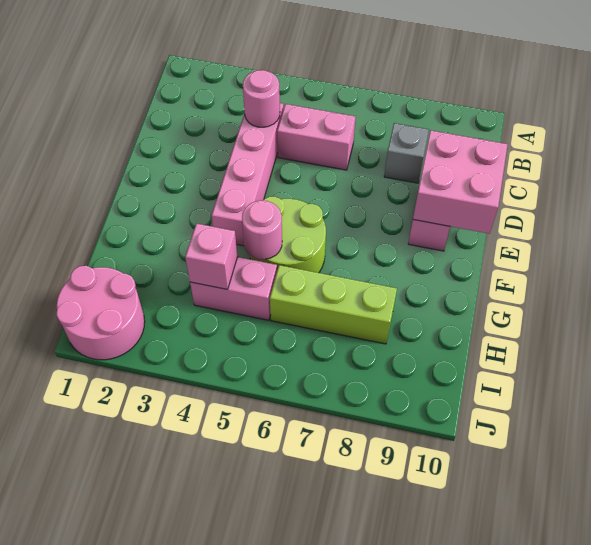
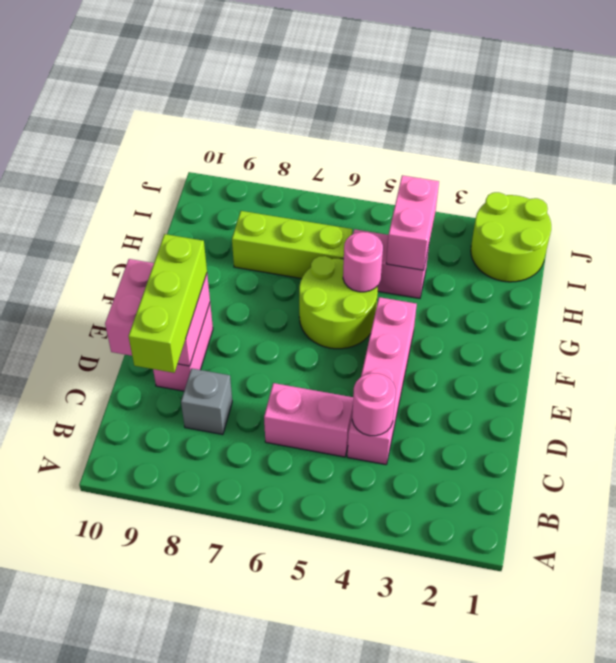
none -> lime brick C9:E9 level 3
pink brick H4 level 2 -> pink brick H4:I4 level 2
pink round brick I1:J2 level 1 -> lime round brick I1:J2 level 1

